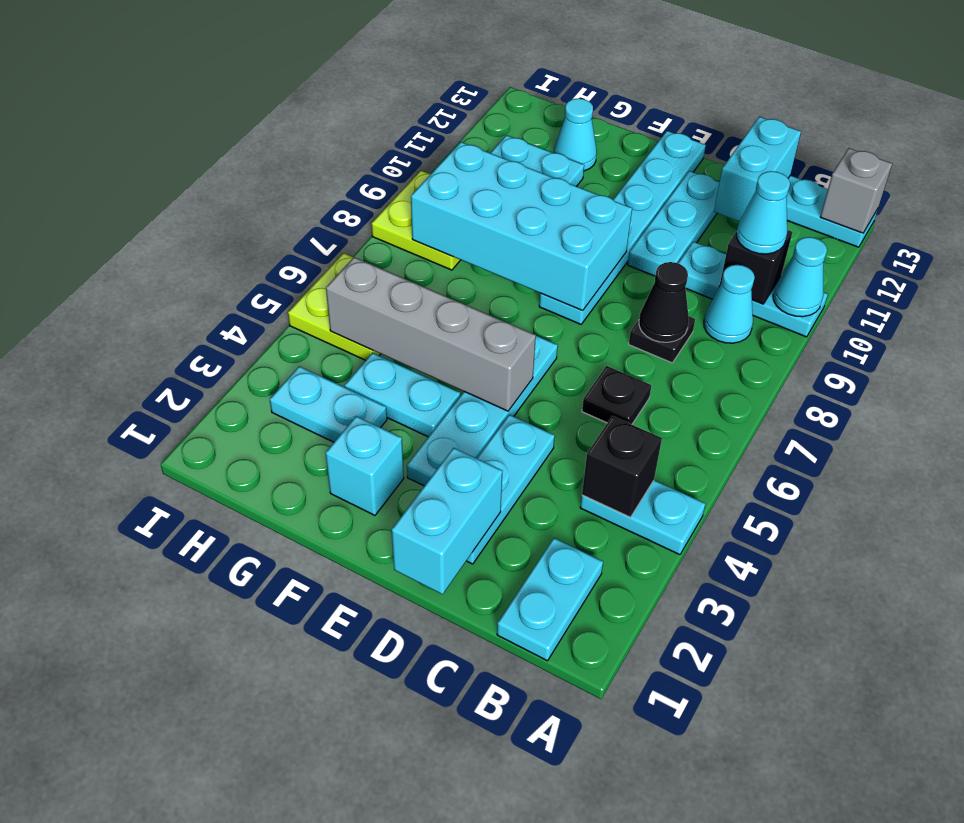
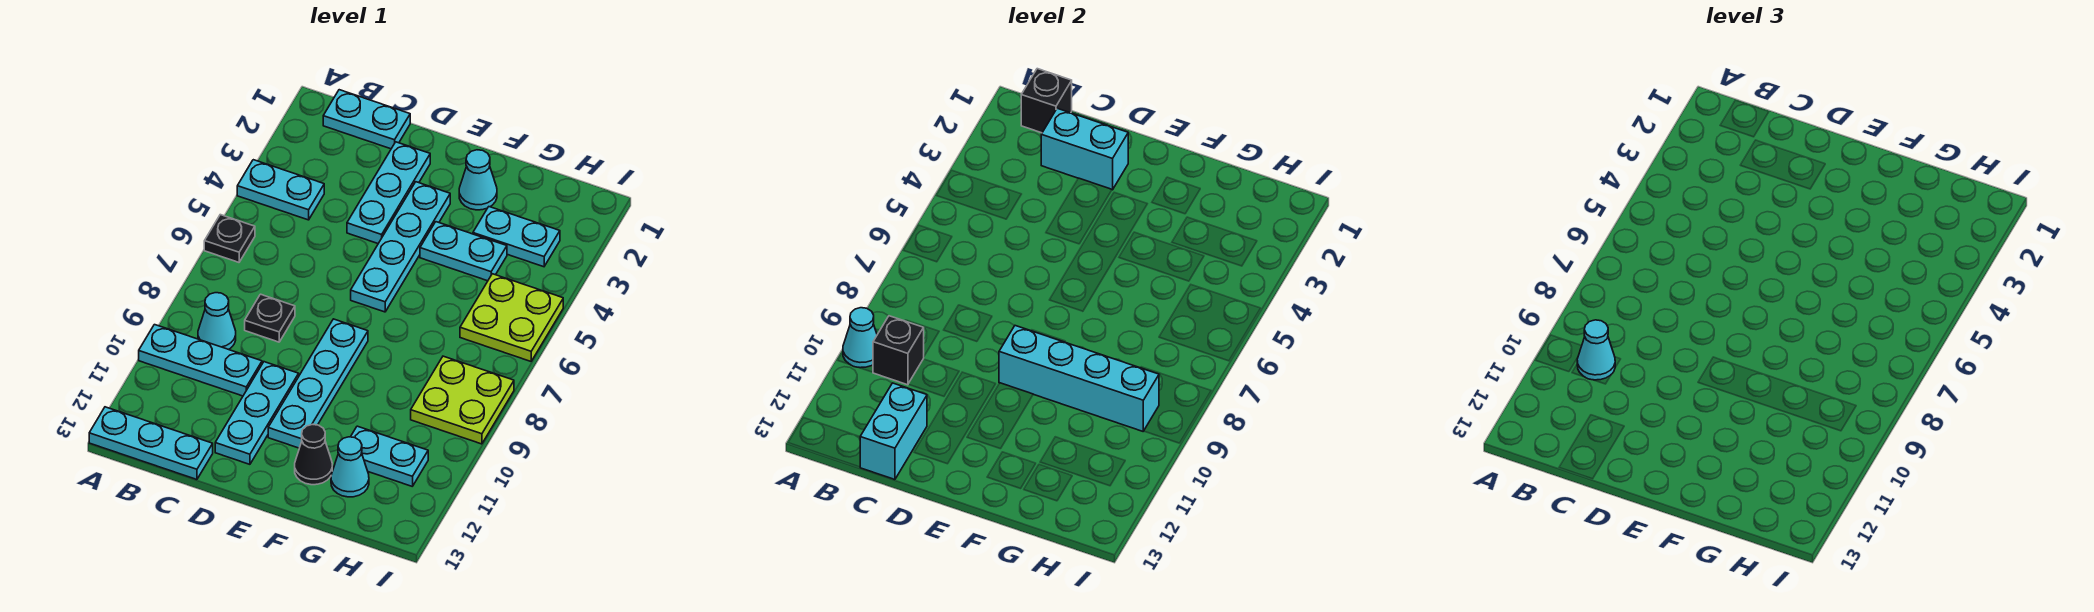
grey brick A13 level 2 -> none
cyan plate B1:B2 level 1 -> cyan plate B1:C1 level 1
black brick B4 level 2 -> black brick B1 level 2
black plate C6 level 1 -> black plate A6 level 1
black cone C8 level 2 -> black cone F12 level 1
cyan brick D1:D2 level 2 -> cyan brick C2:D2 level 2
grey brick E5:H5 level 2 -> none
cyan plate E8:E13 level 1 -> cyan plate E8:E11 level 1
cyan brick E8:H9 level 2 -> cyan brick E9:H9 level 2
cyan brick F2 level 1 -> cyan cone F2 level 1

